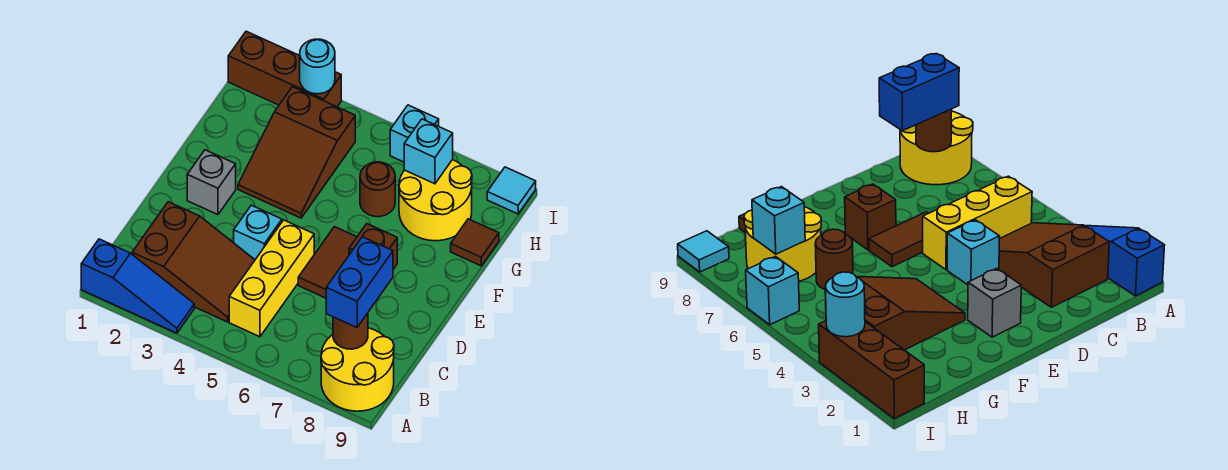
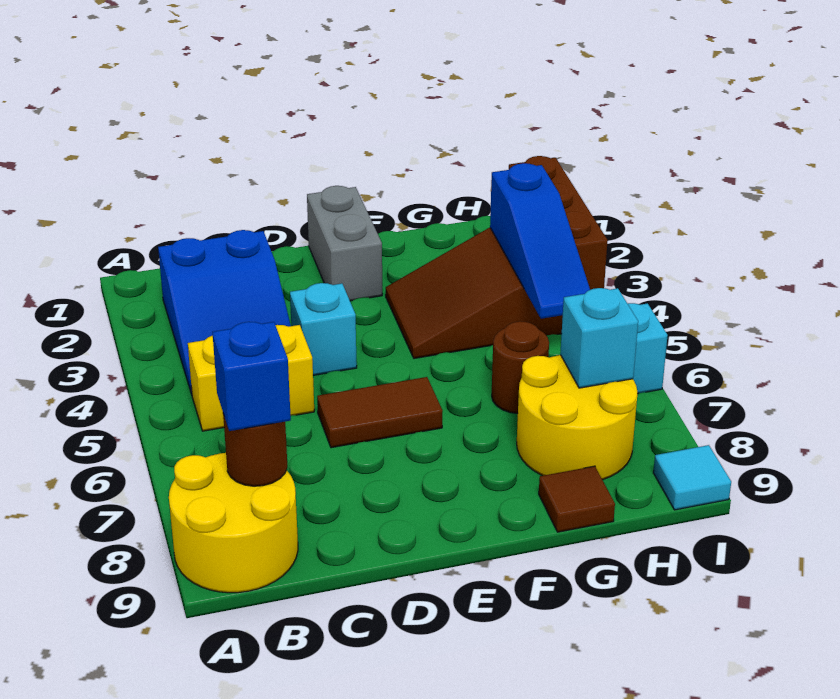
blue slope A1:A3 level 1 top 1 -> blue slope H3:H5 level 2 top 3
brown slope B2:C4 level 1 top 2 -> blue slope B2:C4 level 1 top 2
yellow brick B5:D5 level 1 -> yellow brick B5:C5 level 1
blue brick B8:C8 level 3 -> blue brick B8 level 3
grey brick E2 level 1 -> grey brick E1:E2 level 1
brown brick E7 level 1 -> none
cyan round brick I3 level 2 -> none

